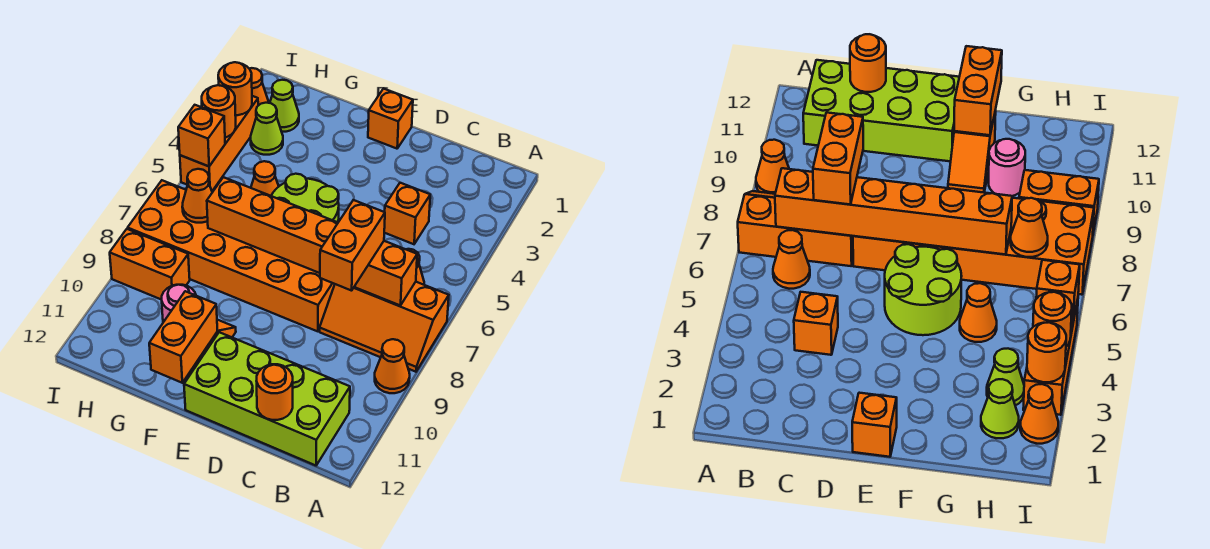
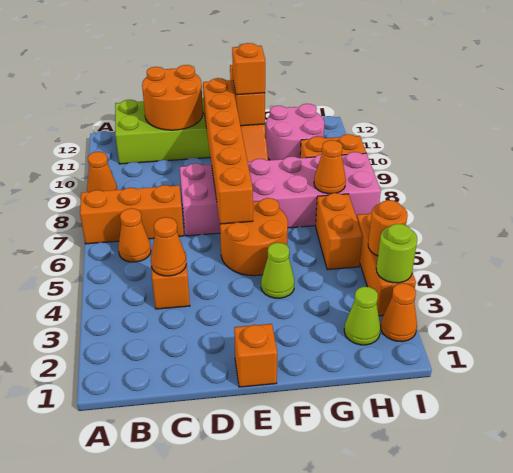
orange brick B7:G7 level 2 -> orange brick E6:E11 level 2
orange brick C7:C8 level 3 -> orange brick H5:H6 level 1
orange round brick C12 level 2 -> orange round brick C11:D12 level 2
orange brick D7:I8 level 1 -> pink brick D7:I8 level 1
lime round brick E5:F6 level 1 -> orange round brick E5:F6 level 1
orange cone G5 level 1 -> orange cone C4 level 2
pink round brick G10 level 1 -> pink round brick G10:H11 level 1
lime cone H3 level 1 -> lime cone F4 level 1
orange round brick I3 level 2 -> lime round brick I3 level 2
orange brick I5 level 2 -> orange brick F11 level 3

